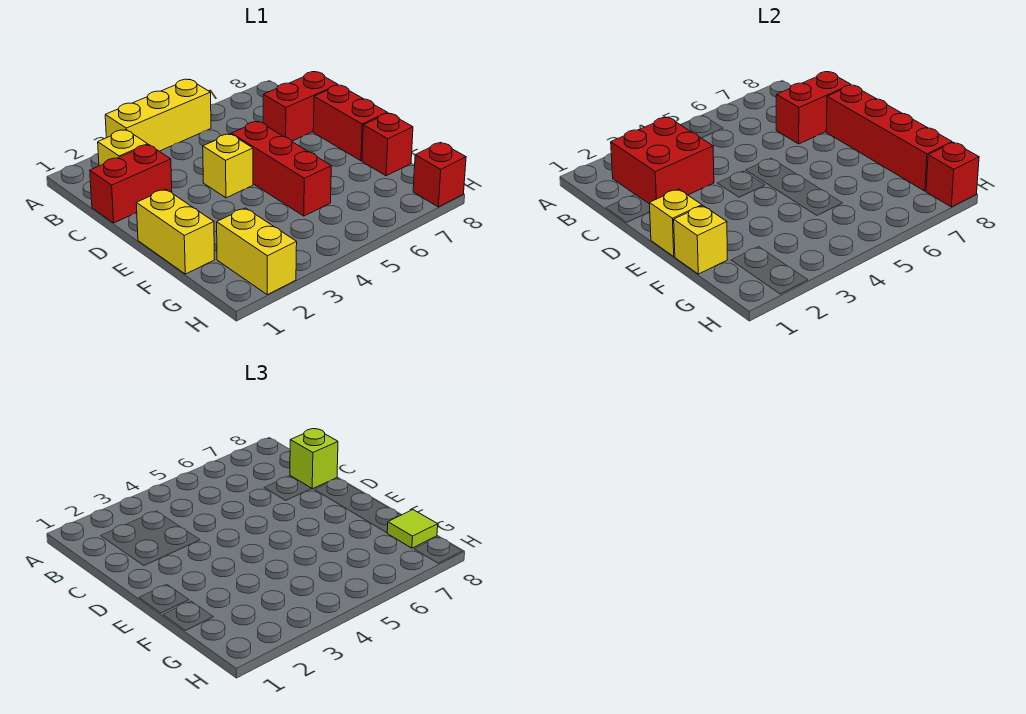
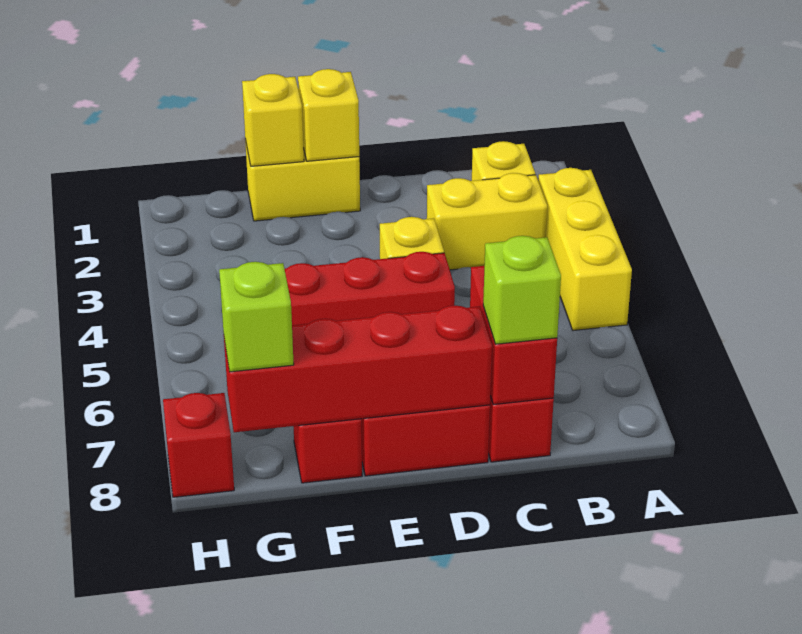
red brick B2:C3 level 2 -> none
red brick C1:C2 level 1 -> none
yellow brick G2:H2 level 1 -> yellow brick B3:C3 level 1
lime tile G8 level 3 -> lime brick G8 level 3
red brick H8 level 2 -> none

